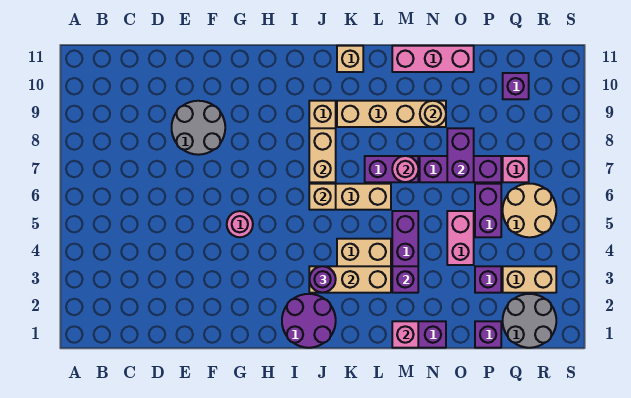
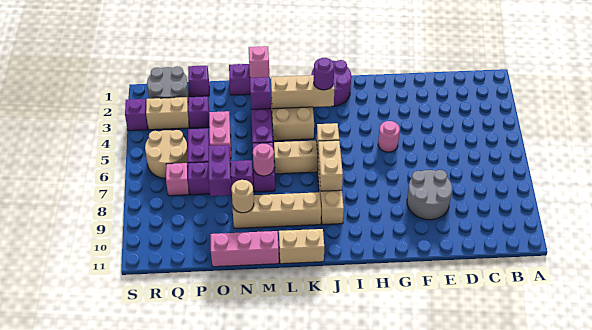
tan brick K11 level 1 -> tan brick K11:L11 level 1
purple brick L7:M7 level 1 -> purple brick M6:M7 level 1
purple brick Q10 level 1 -> purple brick S3 level 1

